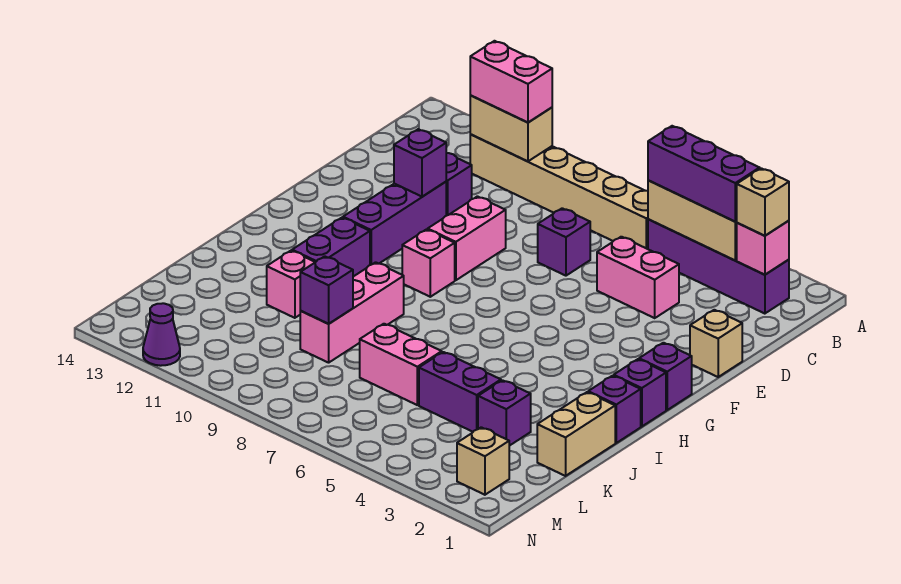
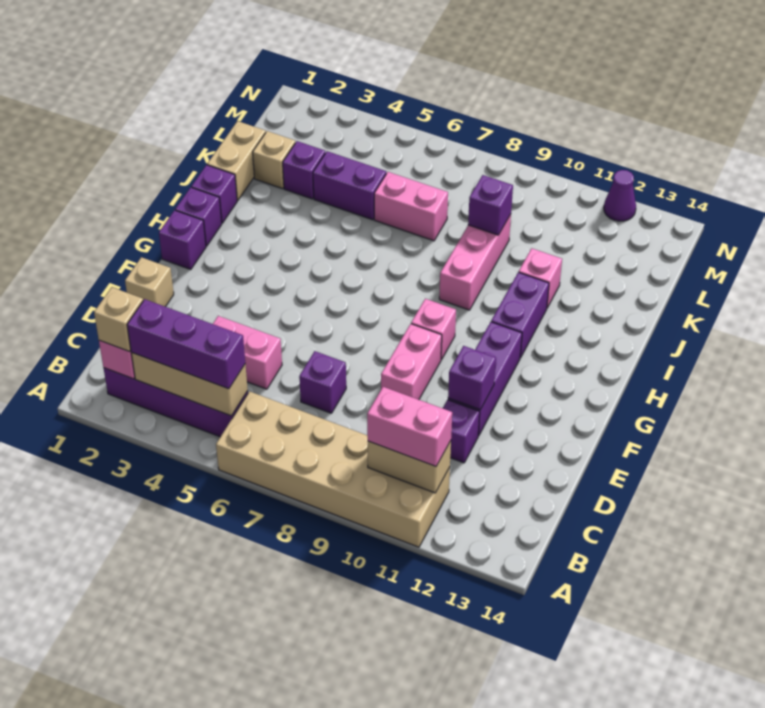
tan brick B6:B11 level 1 -> tan brick A6:B11 level 1
tan brick M2 level 1 -> tan brick K2 level 1

